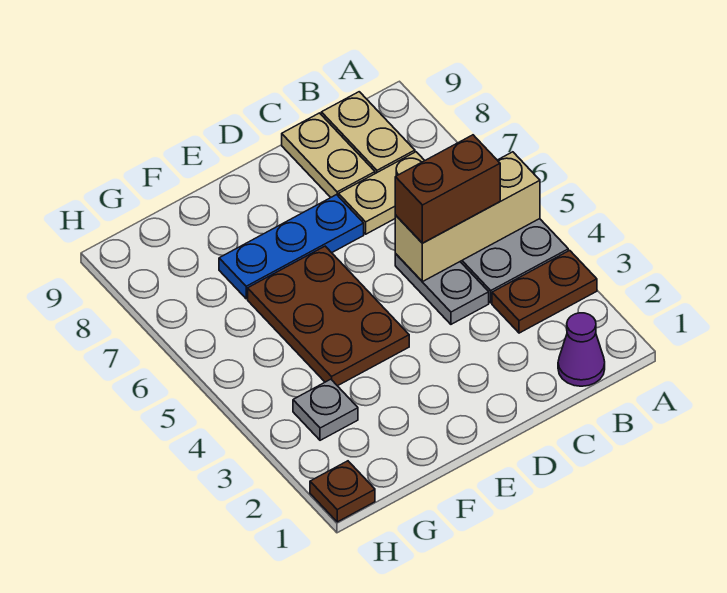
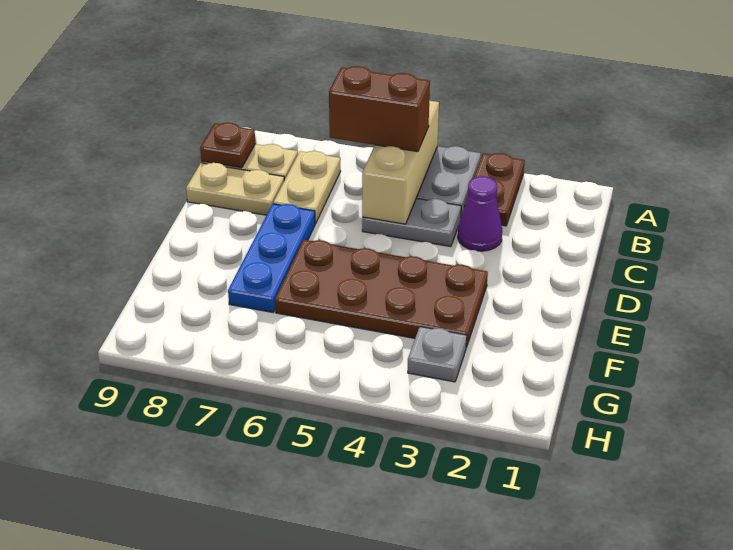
purple cone B1 level 1 -> purple cone C3 level 1
brown brick B5:C5 level 3 -> brown brick B5:B6 level 3
brown plate E4:F6 level 1 -> brown plate E3:F6 level 1
brown plate H1 level 1 -> brown plate B9 level 2

